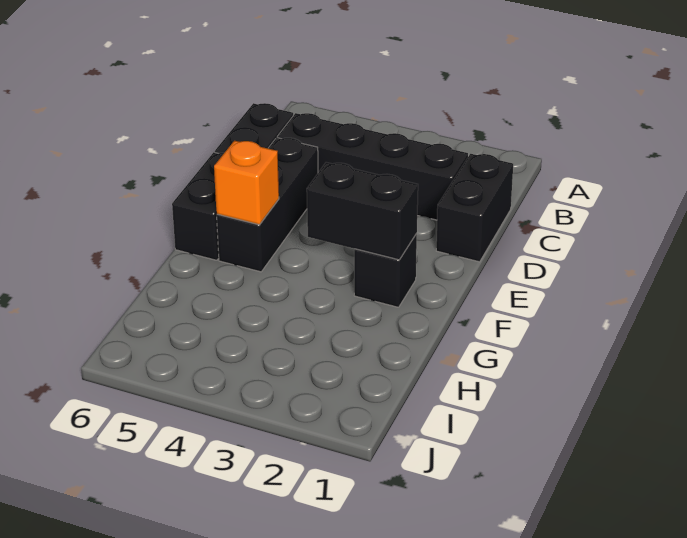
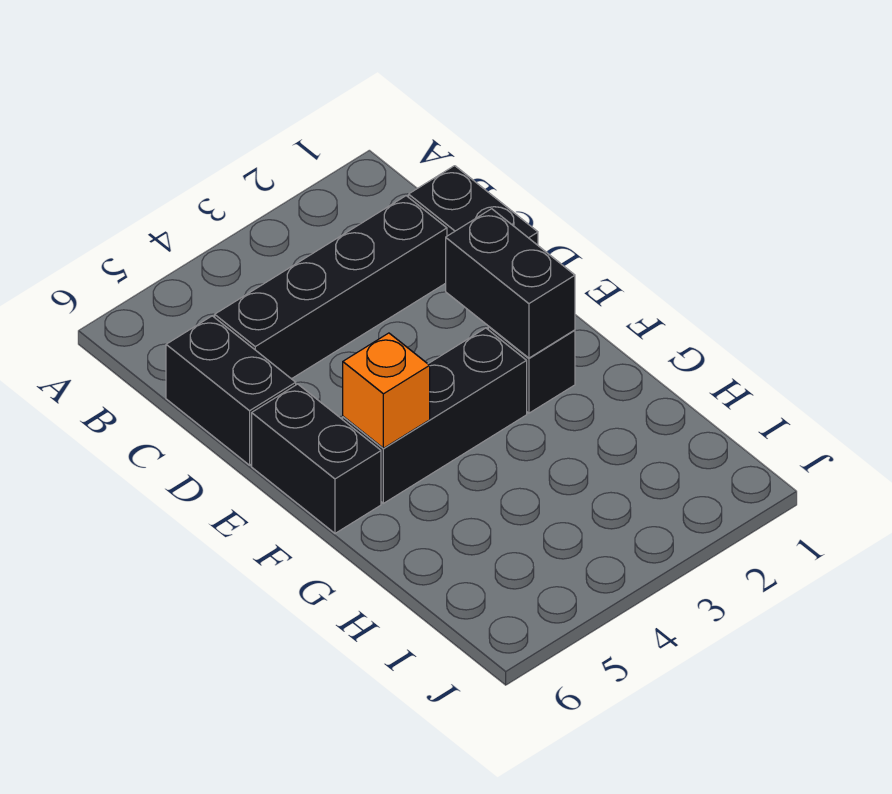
black brick D5:F5 level 1 -> black brick F3:F5 level 1
black brick F2:F3 level 2 -> black brick E2:F2 level 2

